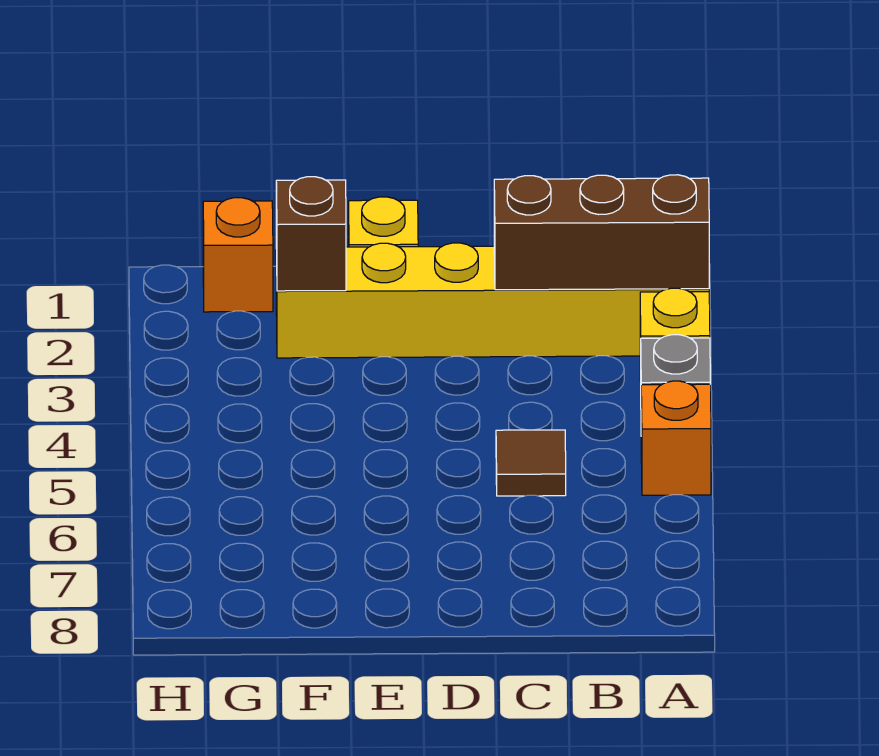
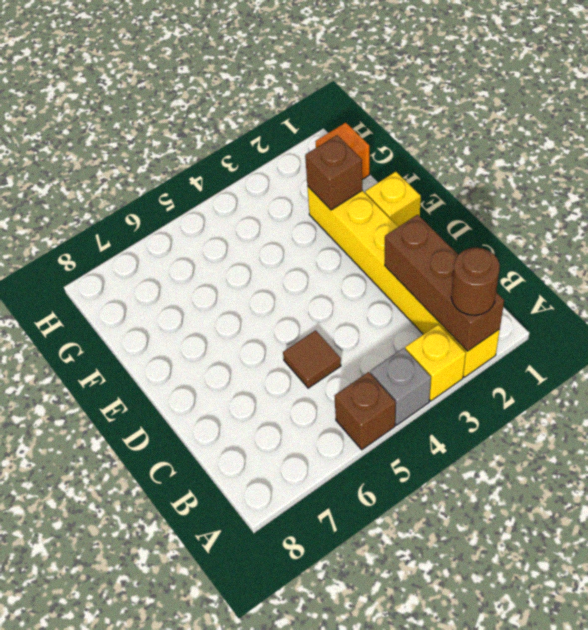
none -> brown round brick A2 level 3
orange brick A5 level 1 -> brown brick A5 level 1

